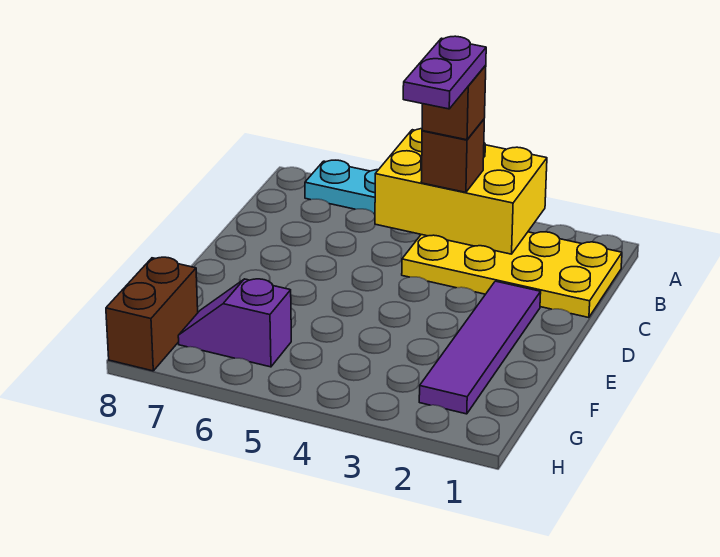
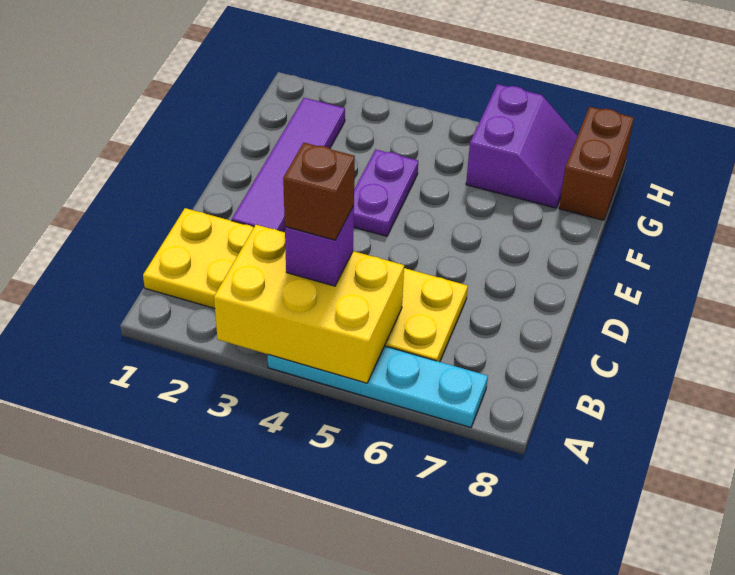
yellow plate B1:C4 level 1 -> yellow plate B1:C6 level 1
brown brick B4 level 3 -> purple brick B4 level 3
purple plate B4:C4 level 5 -> purple plate E4:F4 level 1
purple slope G6:G7 level 1 top 6 -> purple slope G6:H7 level 1 top 6

